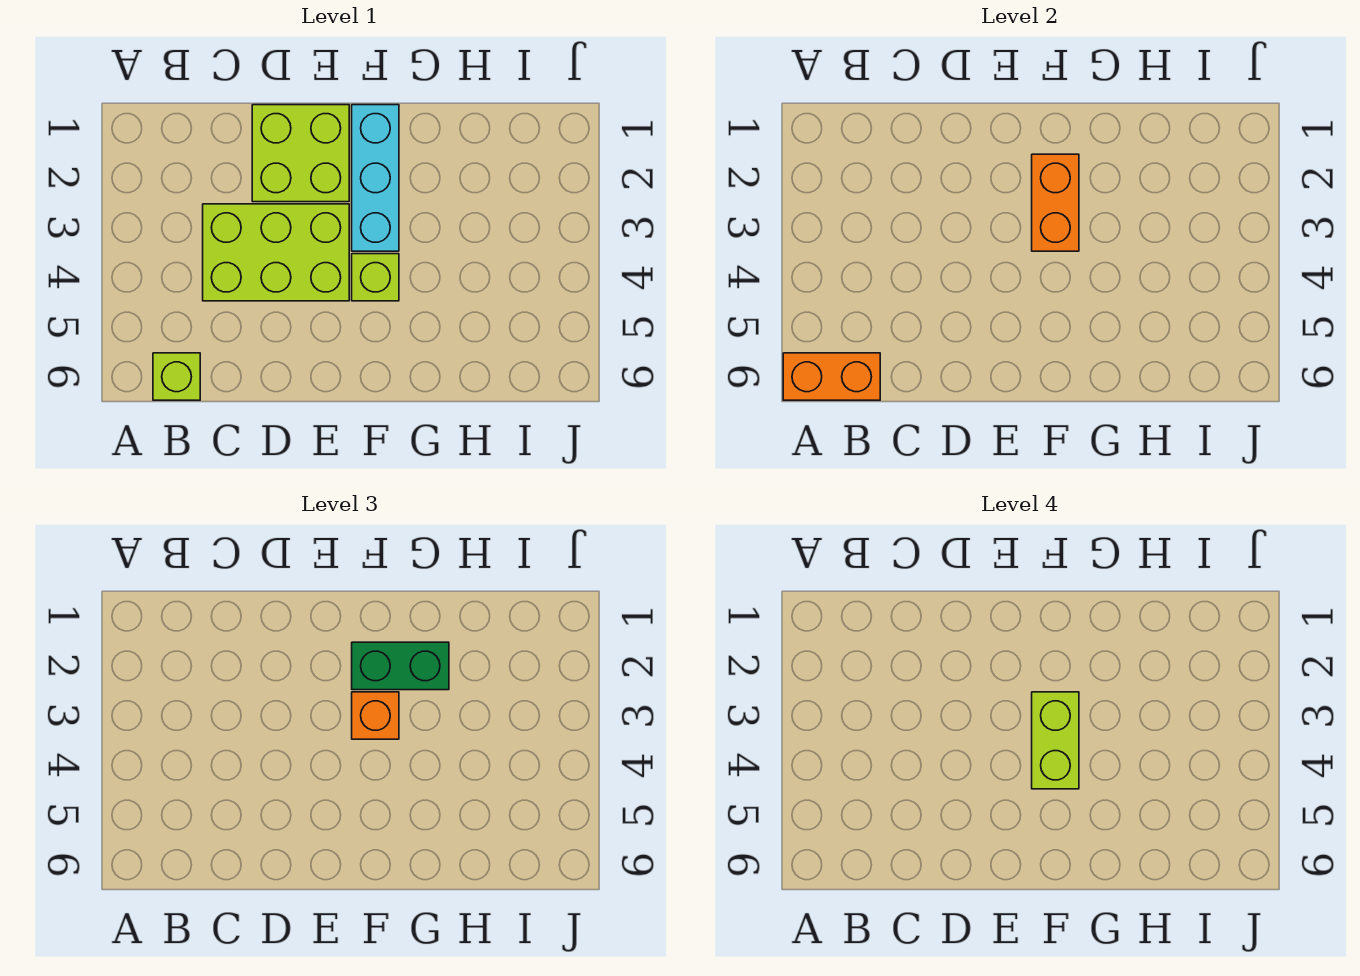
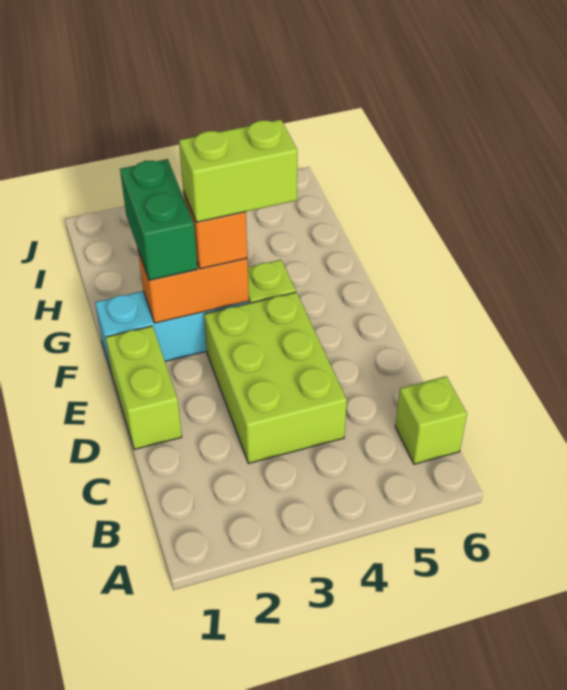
orange brick A6:B6 level 2 -> none
lime brick D1:E2 level 1 -> lime brick D1:E1 level 1

